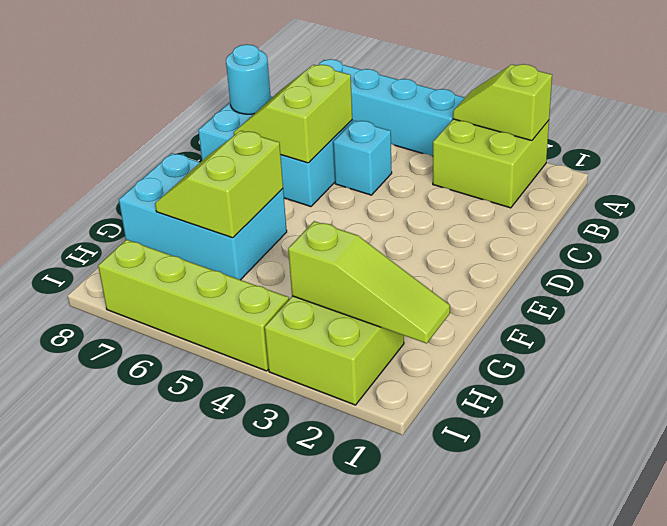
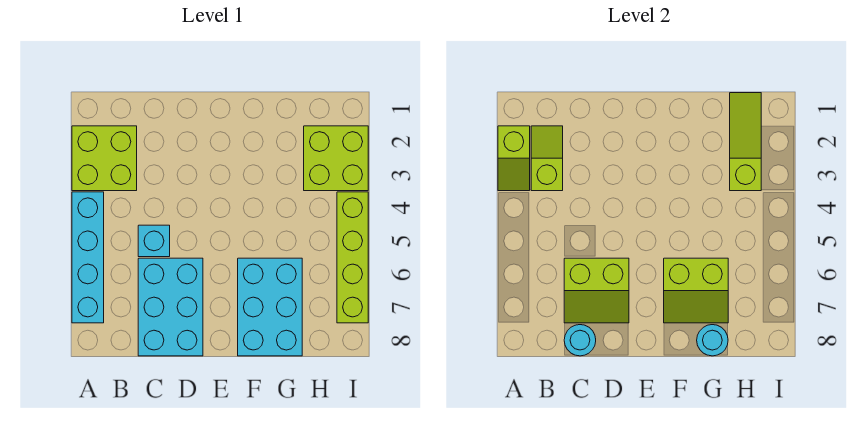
none -> lime slope B2:B3 level 2 top 3
none -> cyan round brick G8 level 2

